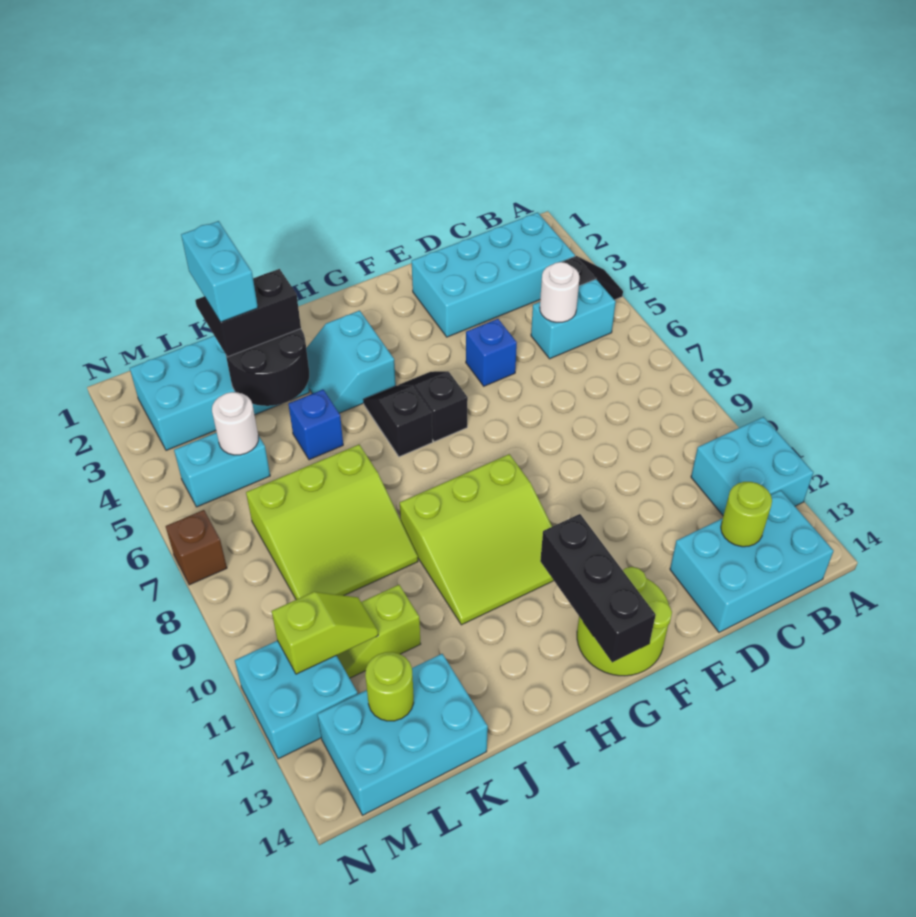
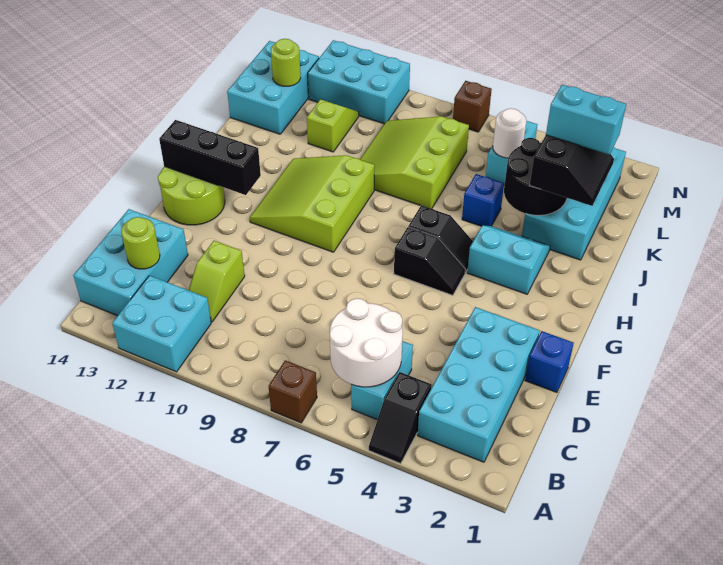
none -> brown brick A7 level 1
white round brick C5 level 2 -> white round brick B5:C6 level 2
blue brick E5 level 1 -> blue brick E1 level 1
lime slope L11:M11 level 2 top M -> lime slope C11:D11 level 1 top D
cyan brick M11:N12 level 1 -> cyan brick M10:N12 level 1

